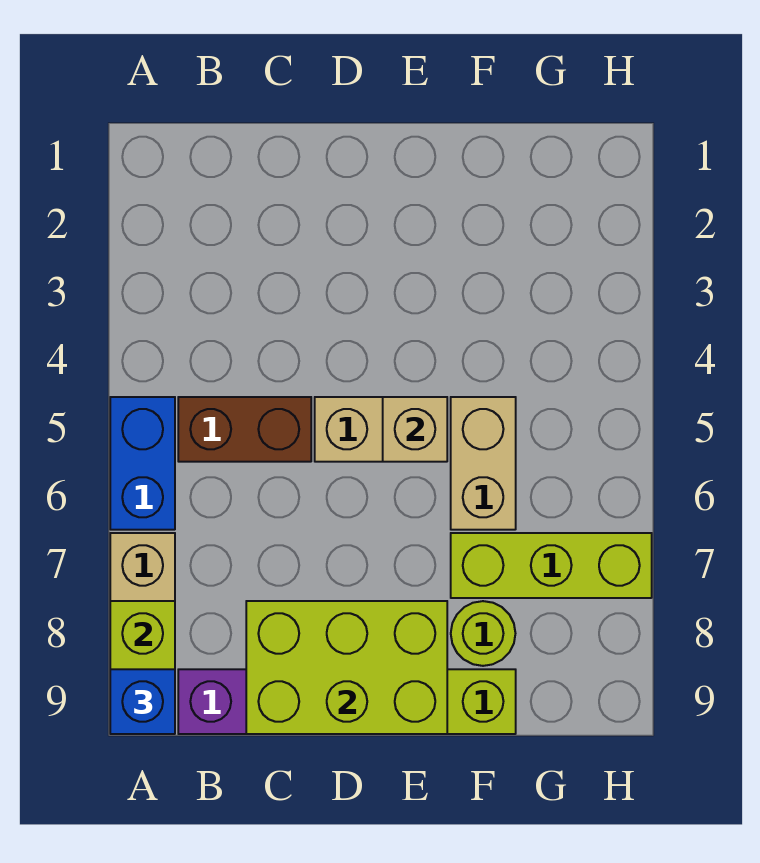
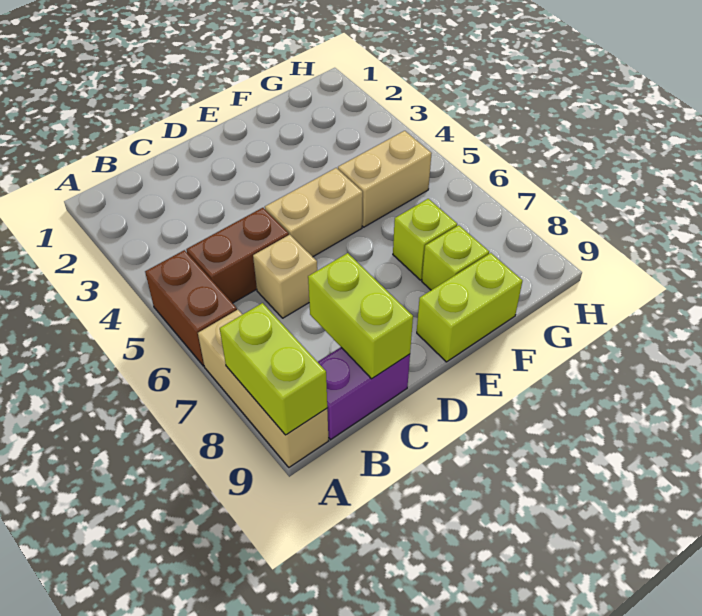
blue brick A5:A6 level 1 -> brown brick A5:A6 level 1
blue brick A9 level 3 -> none
lime brick C8:E9 level 2 -> lime brick C8:C9 level 2
tan brick E5 level 2 -> tan brick C6 level 1
tan brick F5:F6 level 1 -> tan brick F5:G5 level 1
lime brick F7:H7 level 1 -> lime brick F7 level 1
lime round brick F8 level 1 -> lime brick F8 level 1

